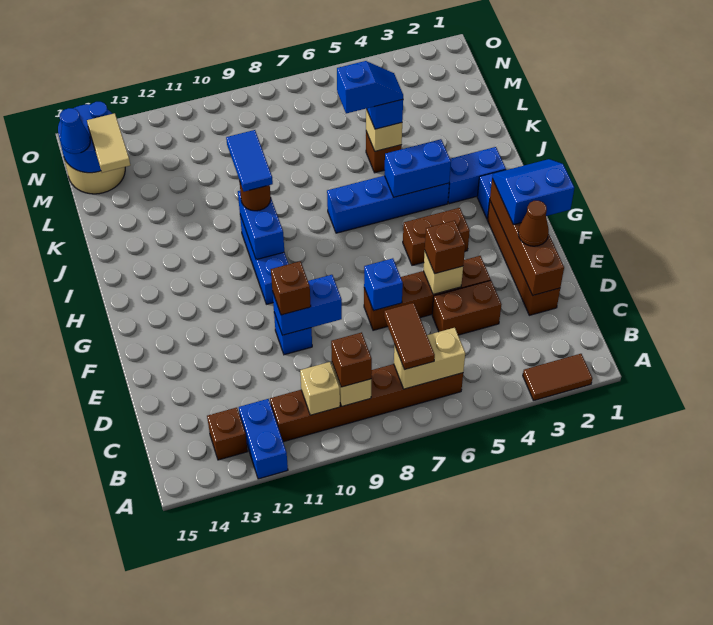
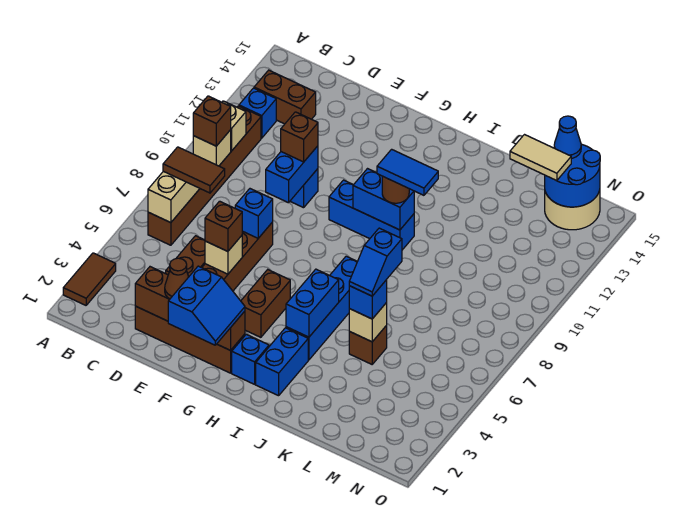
blue brick A12:B12 level 1 -> blue brick B12 level 1
brown brick B13 level 1 -> brown brick B13:C13 level 1

